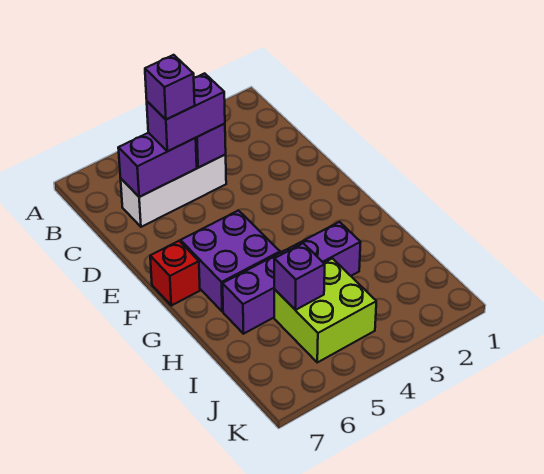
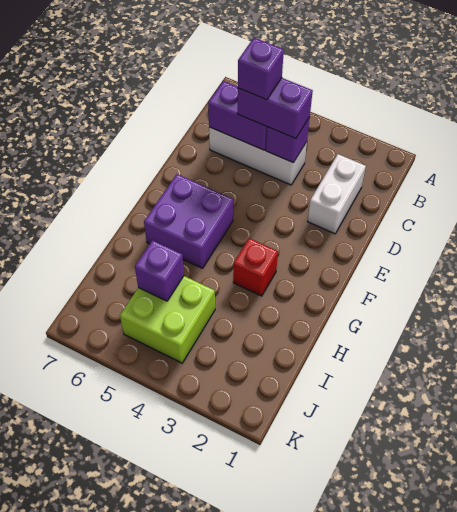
none -> white brick C2:D2 level 1
red brick F7 level 1 -> red brick G3 level 1
purple brick H3:H6 level 1 -> none

